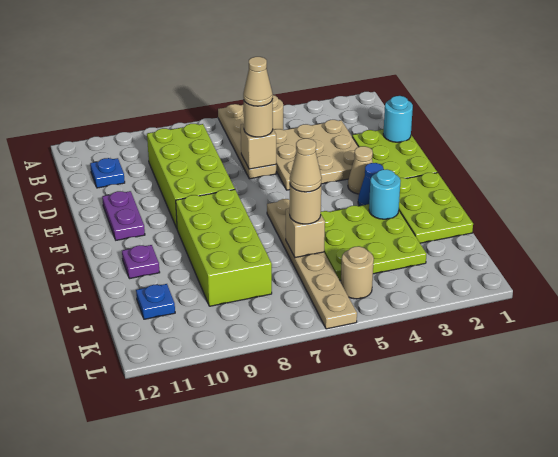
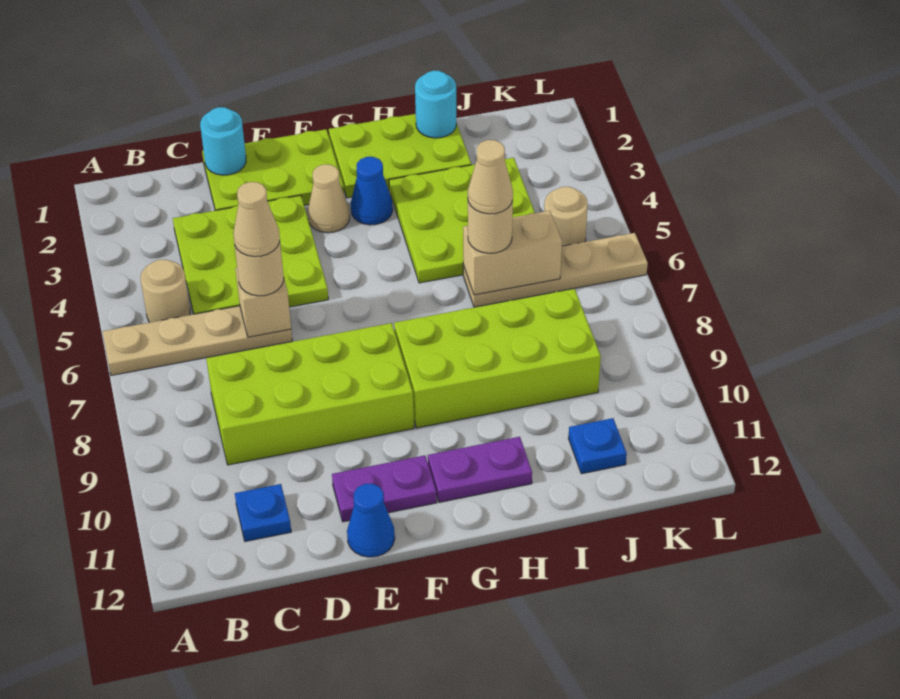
tan plate C3:E5 level 1 -> lime plate C3:E5 level 1
none -> blue cone E12 level 1
tan plate G6:L6 level 1 -> tan plate I6:L6 level 1
cyan round brick H3 level 2 -> cyan round brick I1 level 2
purple plate H11 level 1 -> purple plate G11:H11 level 1
tan brick I6 level 2 -> tan brick I6:J6 level 2

